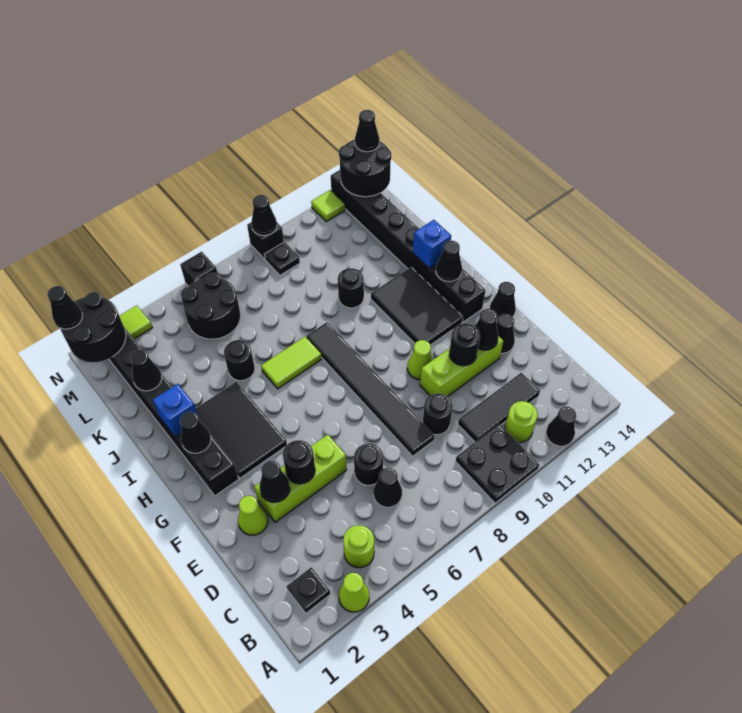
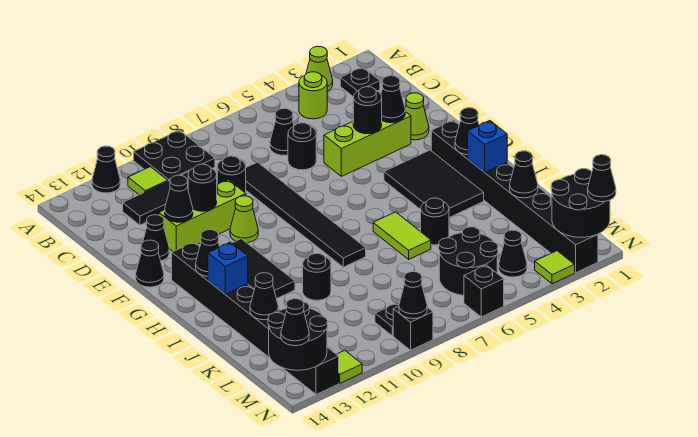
lime round brick B11 level 1 -> lime tile B11 level 1
lime tile I6:I7 level 1 -> lime tile I6:J6 level 1
none -> black cone K13 level 2
none -> black cone M4 level 1

